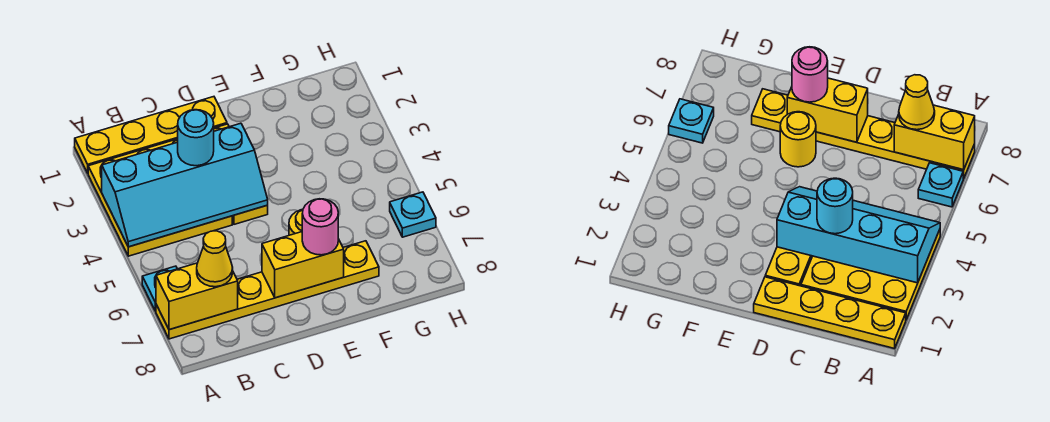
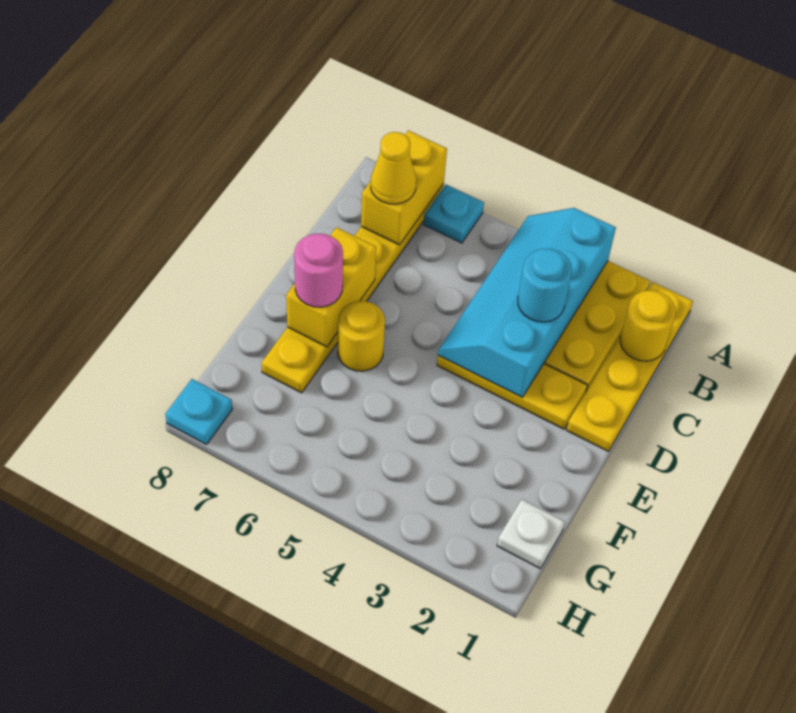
none -> yellow round brick B1 level 2
none -> white plate G1 level 1
cyan plate H6 level 1 -> cyan plate H8 level 1

